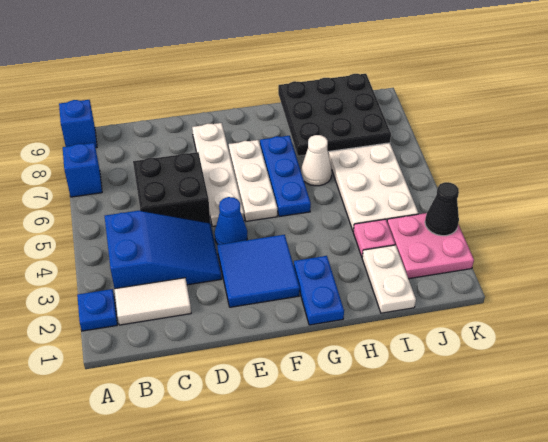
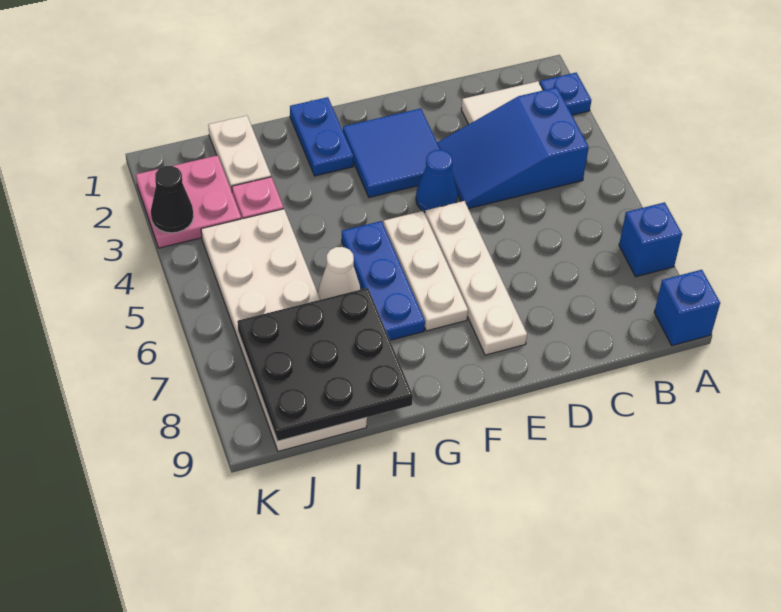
black brick C5:D6 level 1 -> none

